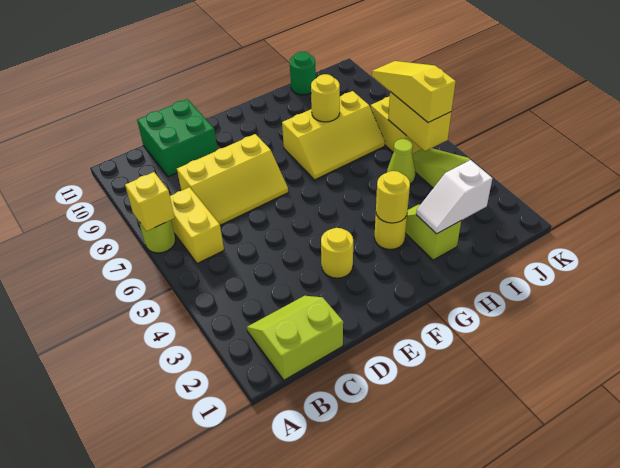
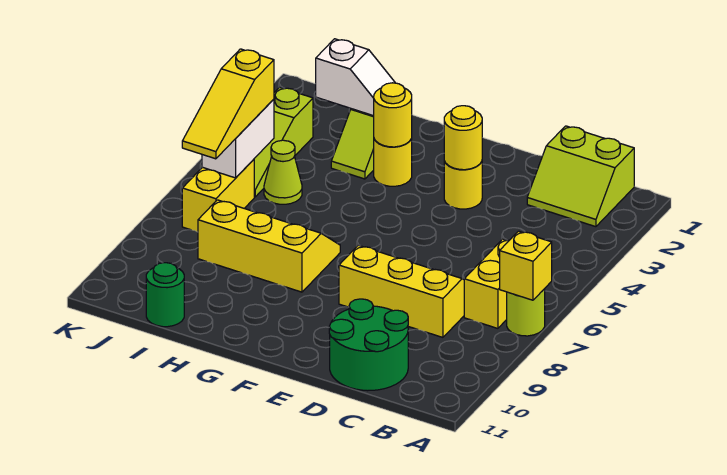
green brick C10:D11 level 1 -> green round brick C10:D11 level 1
yellow round brick H8 level 2 -> yellow round brick E3 level 2
yellow brick J5:J6 level 2 -> white brick J5:J6 level 2

